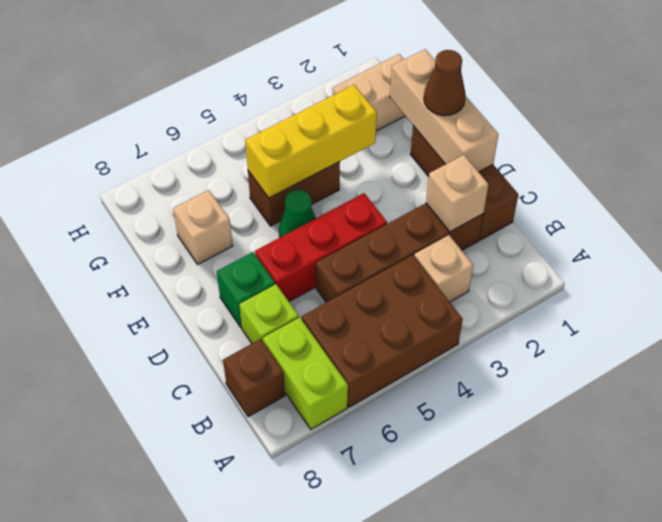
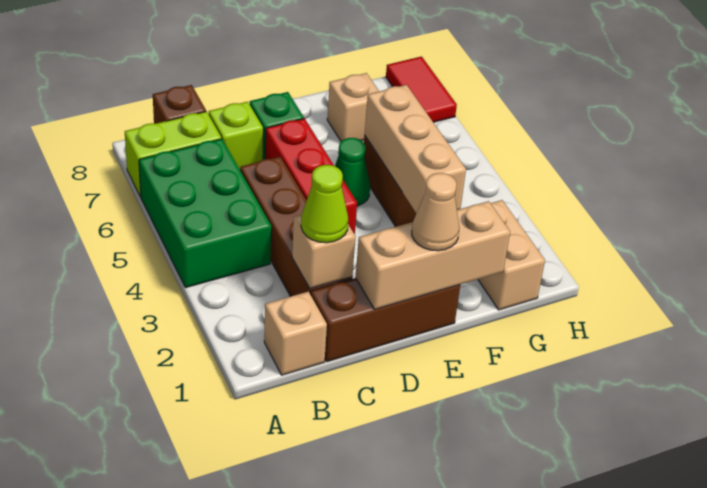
brown brick A4:B6 level 1 -> green brick A4:B6 level 1
tan brick B3 level 1 -> tan brick B1 level 1
none -> lime cone C2 level 3
brown cone E1 level 3 -> tan cone E1 level 3
yellow brick F3:F5 level 2 -> tan brick F3:F5 level 2
none -> red tile H7:H8 level 1

